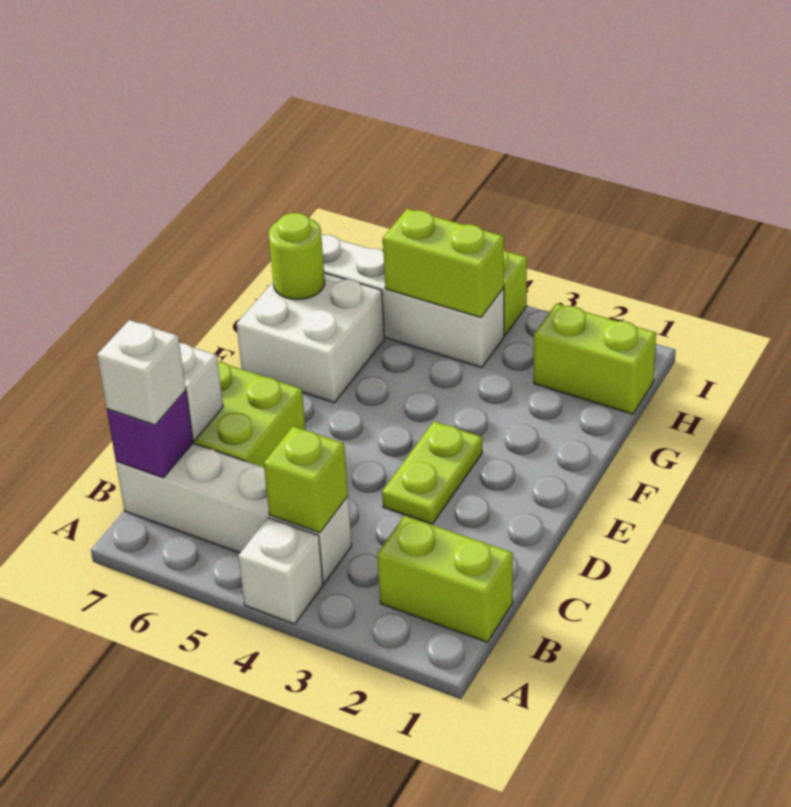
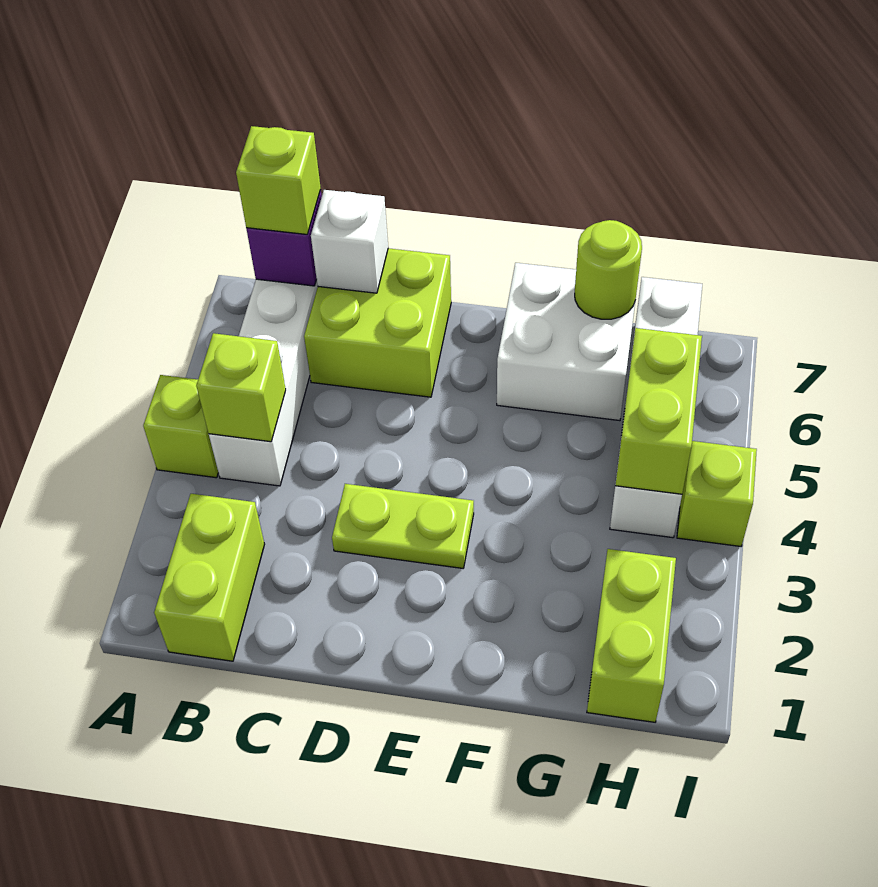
white brick A4 level 1 -> lime brick A4 level 1
white brick B7 level 3 -> lime brick B7 level 3

